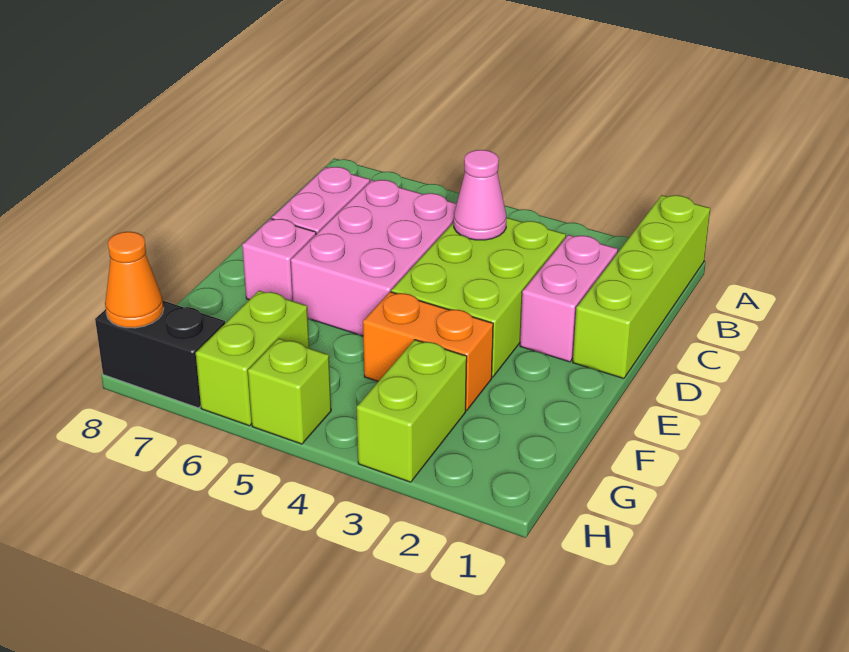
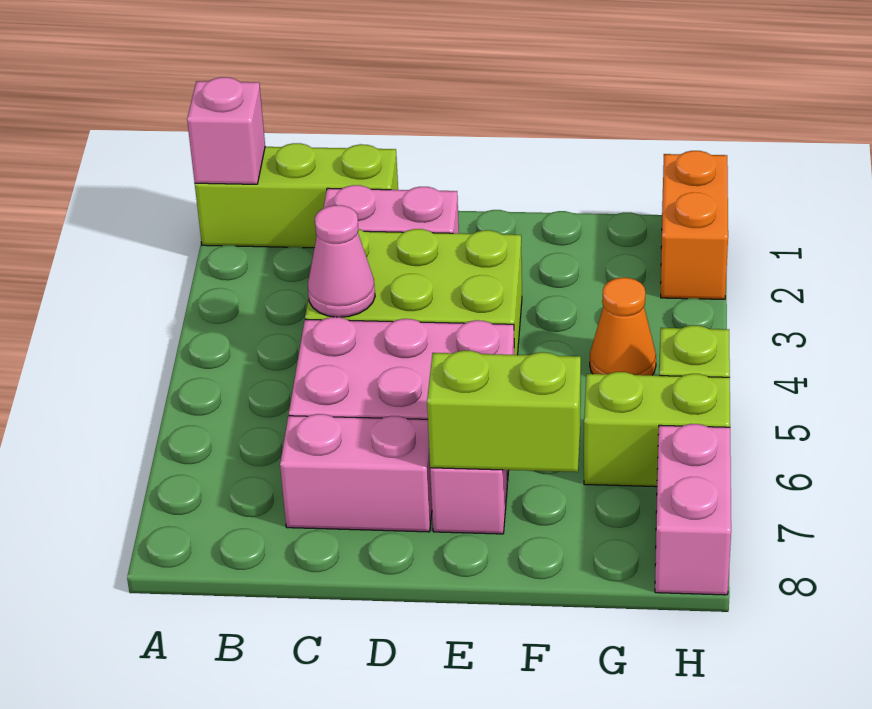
lime brick A1:D1 level 1 -> lime brick A1:C1 level 1
none -> pink brick A1 level 2
orange brick F3:F4 level 1 -> orange brick H1:H2 level 1
lime brick G3:H3 level 1 -> lime brick E7:F7 level 2
black brick H7:H8 level 1 -> pink brick H7:H8 level 1
orange cone H8 level 2 -> orange cone G4 level 1

